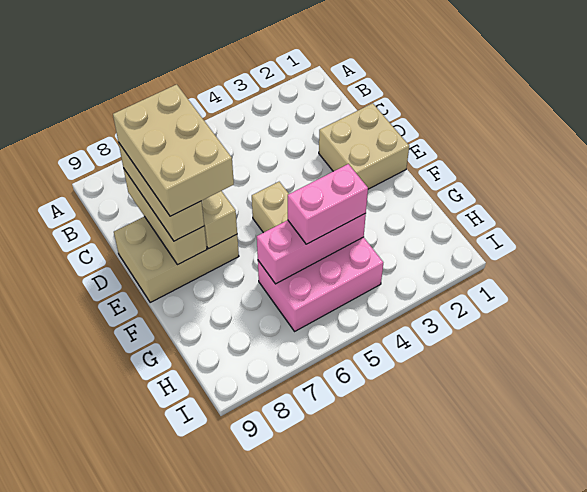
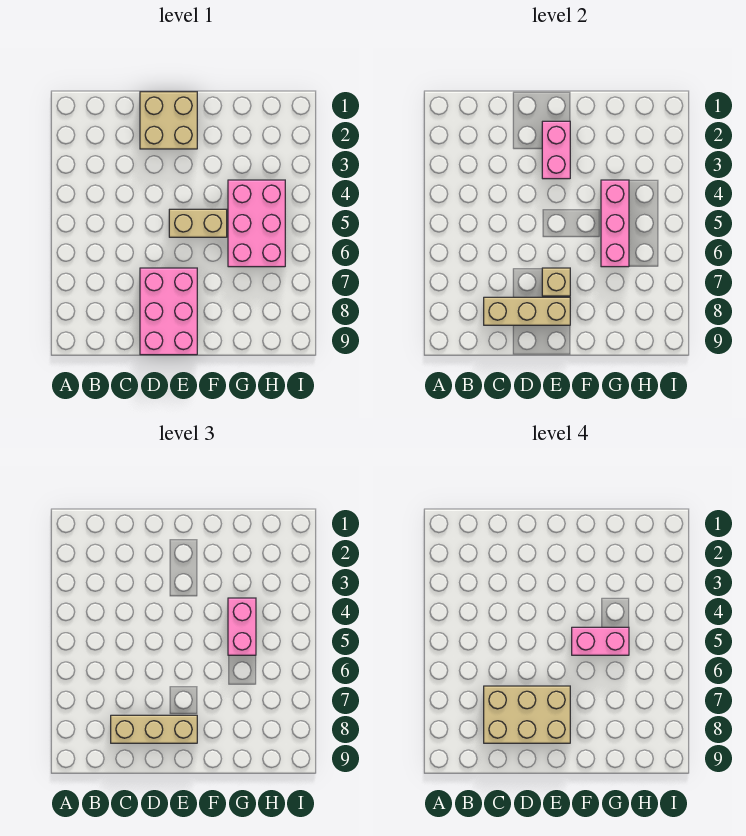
tan brick D7:E9 level 1 -> pink brick D7:E9 level 1
none -> pink brick E2:E3 level 2
none -> pink brick F5:G5 level 4

